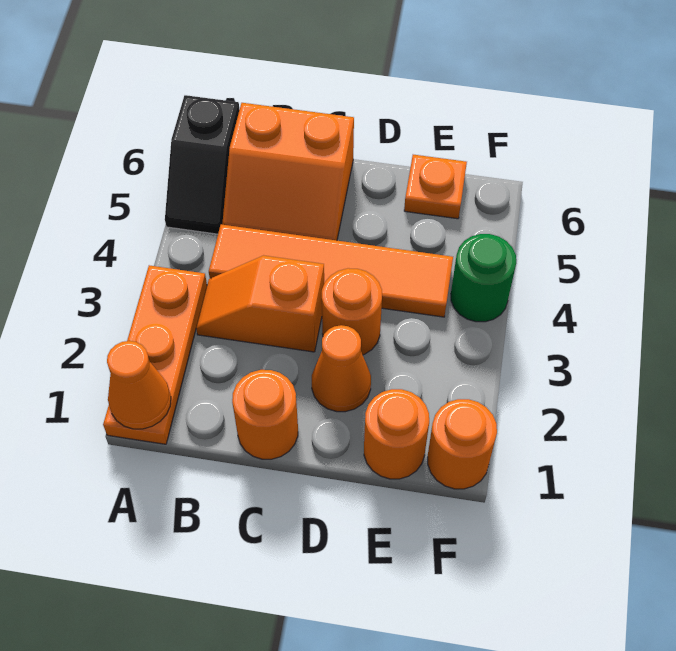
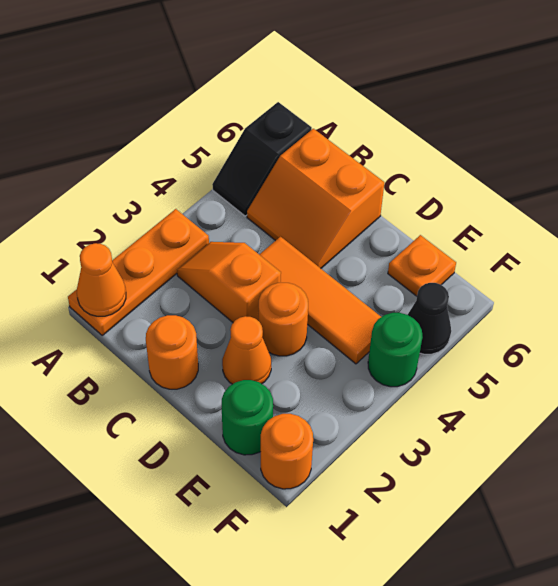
orange tile B4:E4 level 1 -> orange tile C4:E4 level 1
orange round brick E1 level 1 -> green round brick E1 level 1
none -> black cone F5 level 1

